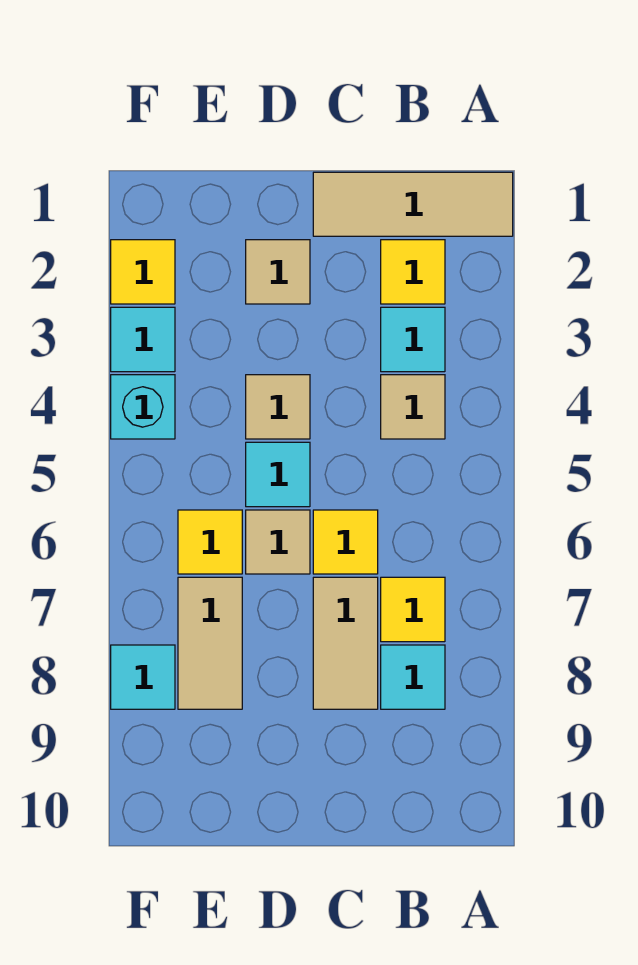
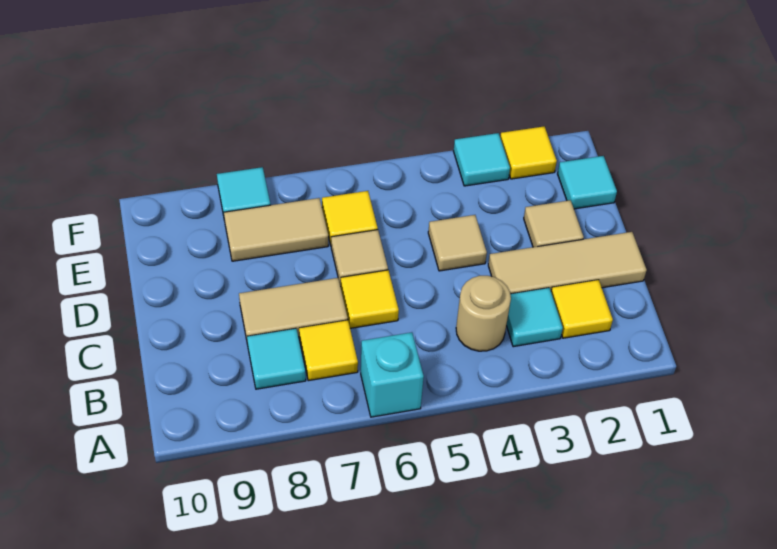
tan tile A1:C1 level 1 -> tan tile C1:C3 level 1
tan tile B4 level 1 -> tan round brick B4 level 1
cyan tile D5 level 1 -> cyan tile E1 level 1
cyan brick F4 level 1 -> cyan brick A6 level 1

